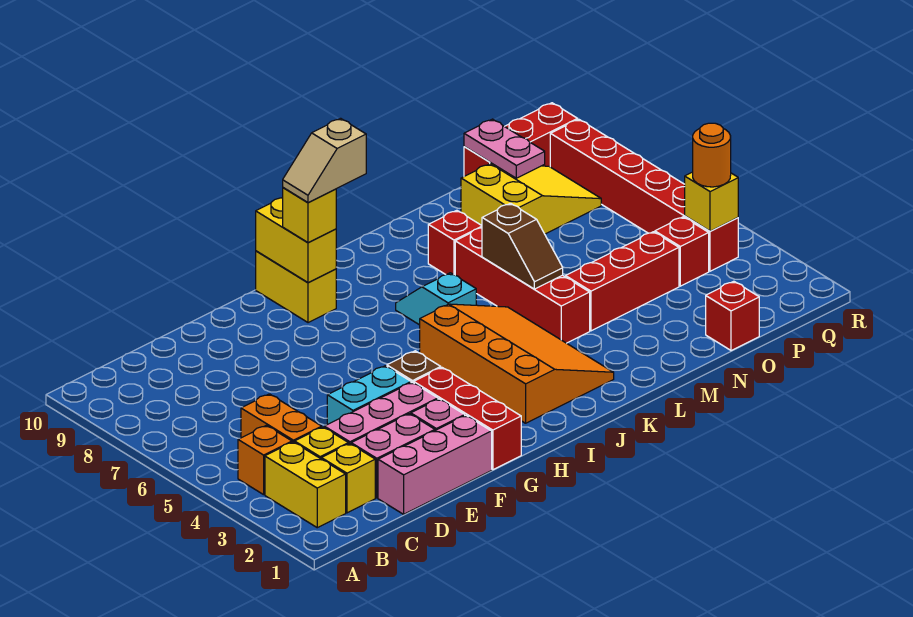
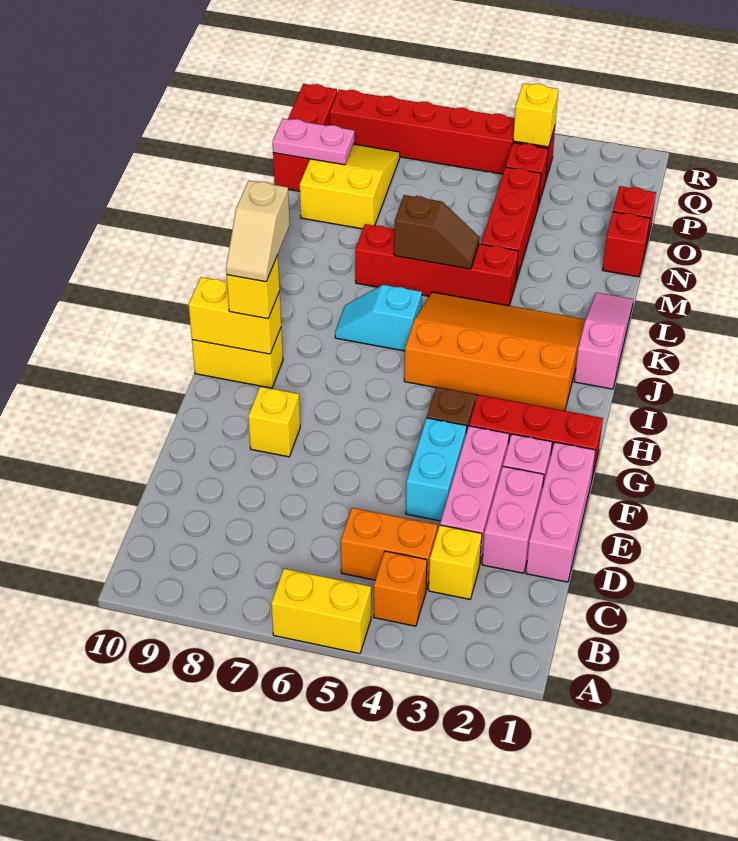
yellow brick B2:B3 level 1 -> yellow brick A5:A6 level 1
yellow brick C2 level 1 -> yellow brick F8 level 1
none -> pink slope J1:L1 level 1 top J
red brick L8 level 1 -> red brick N1 level 1
orange round brick Q4 level 3 -> none

